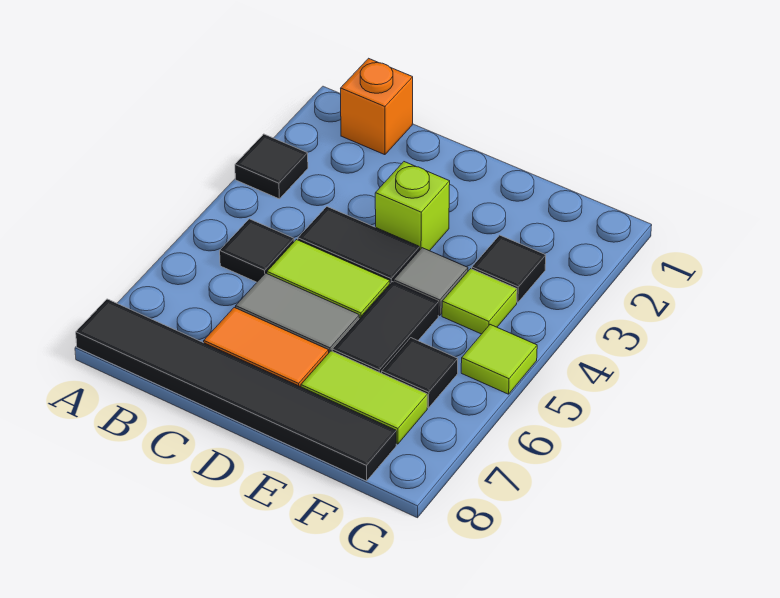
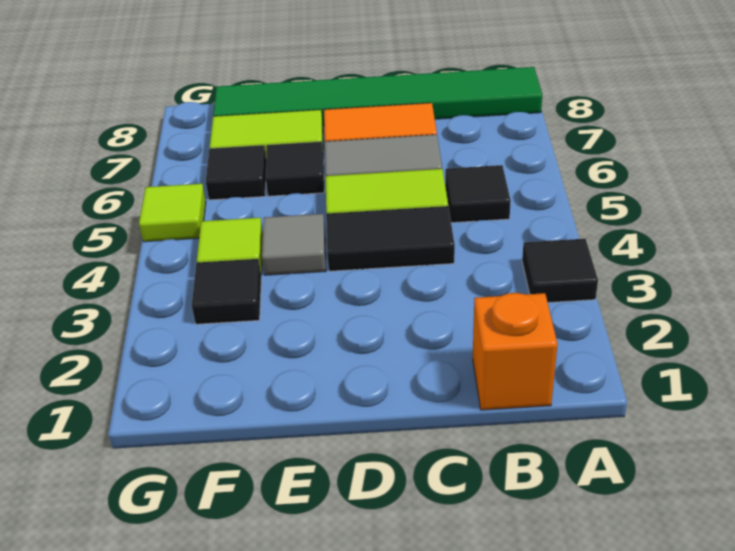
black tile A8:F8 level 1 -> green tile A8:F8 level 1
lime brick D3 level 1 -> none
black tile E5:E6 level 1 -> black tile E6 level 1

